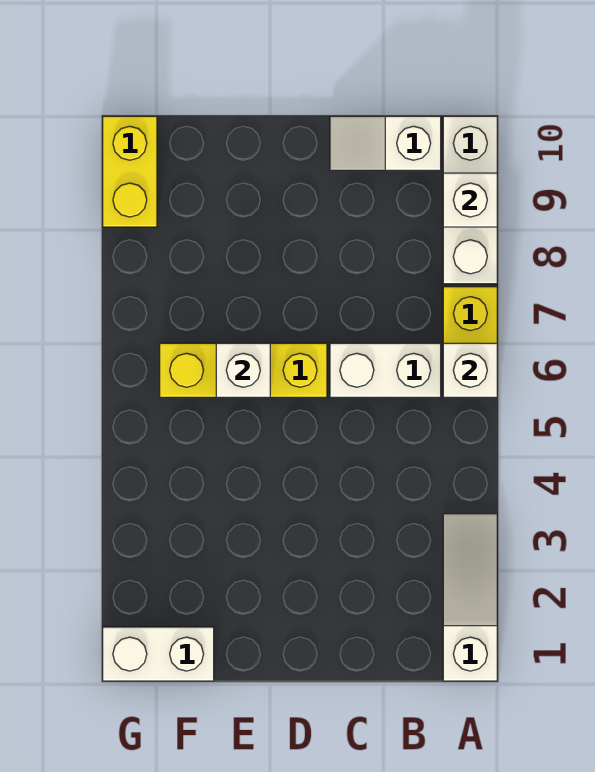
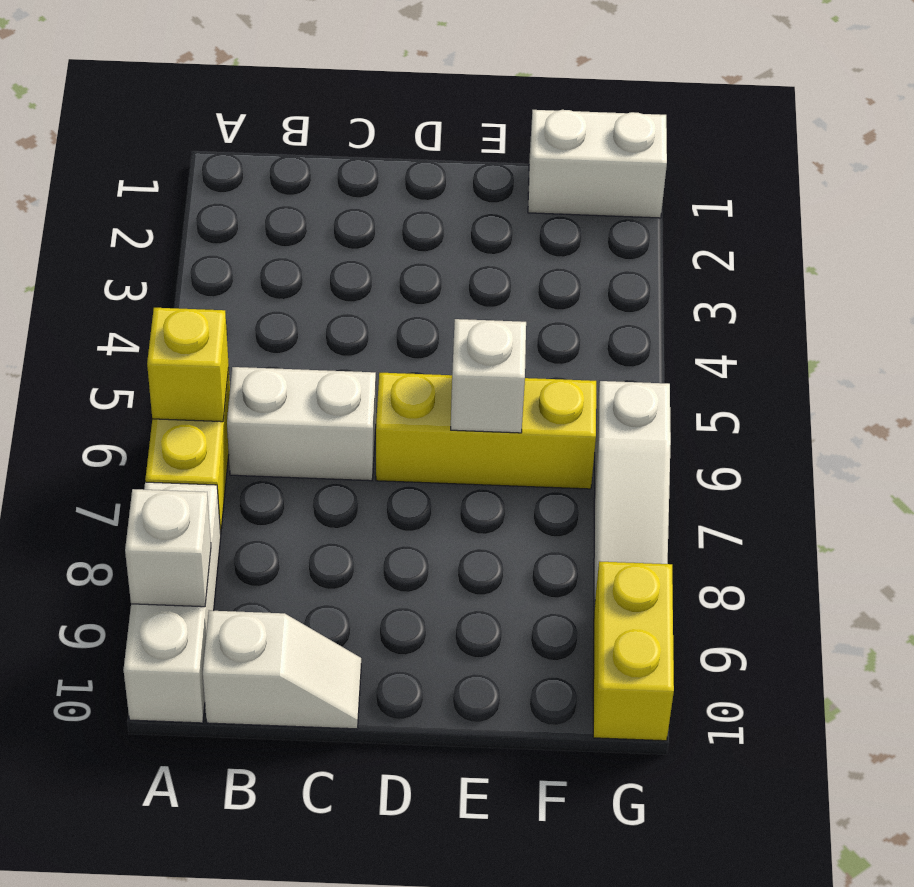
white slope A1:A3 level 1 top 1 -> white slope G6:G8 level 1 top 6
white brick A6 level 2 -> yellow brick A6 level 2

